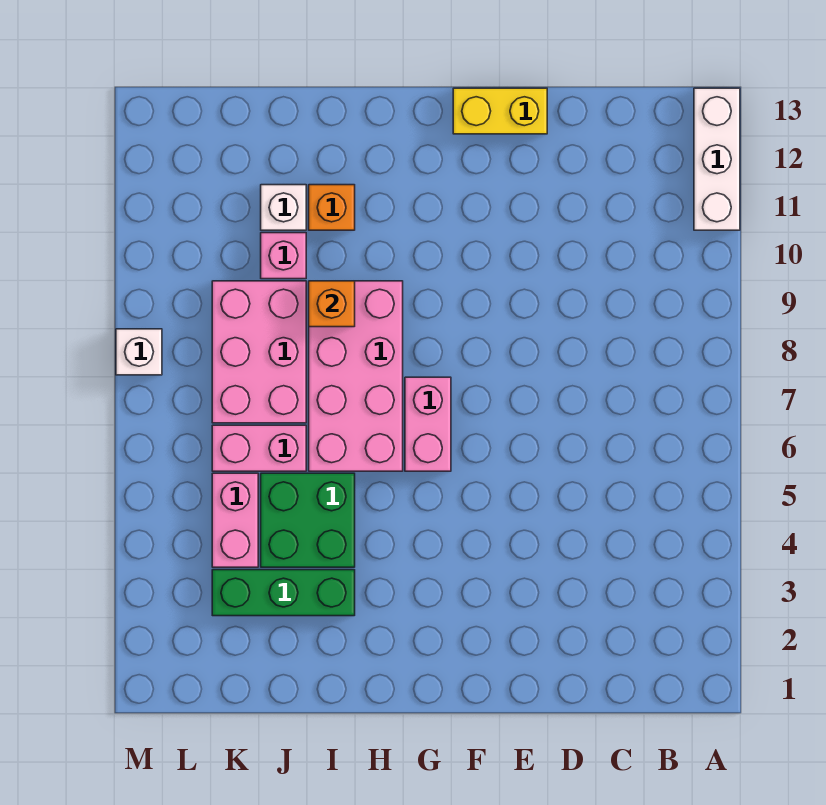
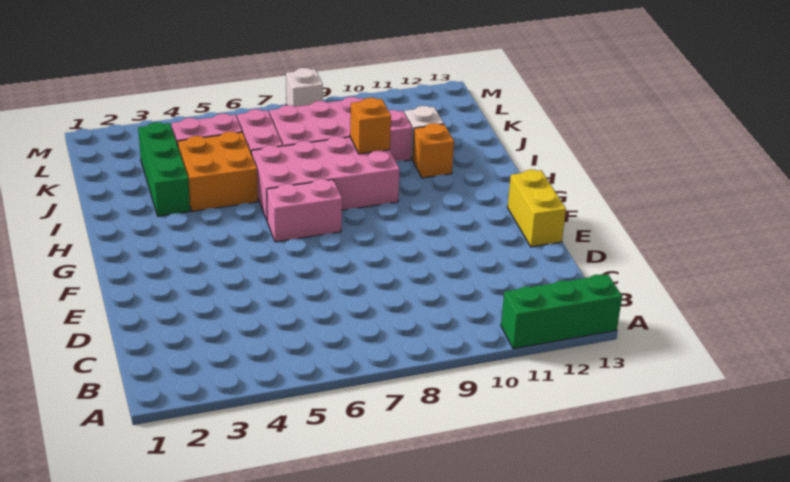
white brick A11:A13 level 1 -> green brick A11:A13 level 1
green brick I4:J5 level 1 -> orange brick I4:J5 level 1

